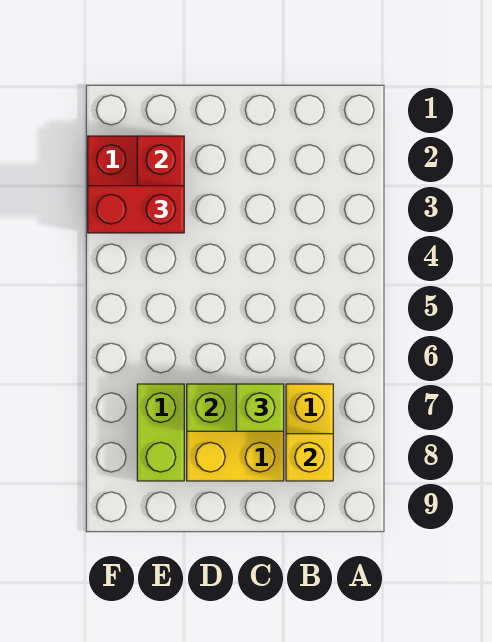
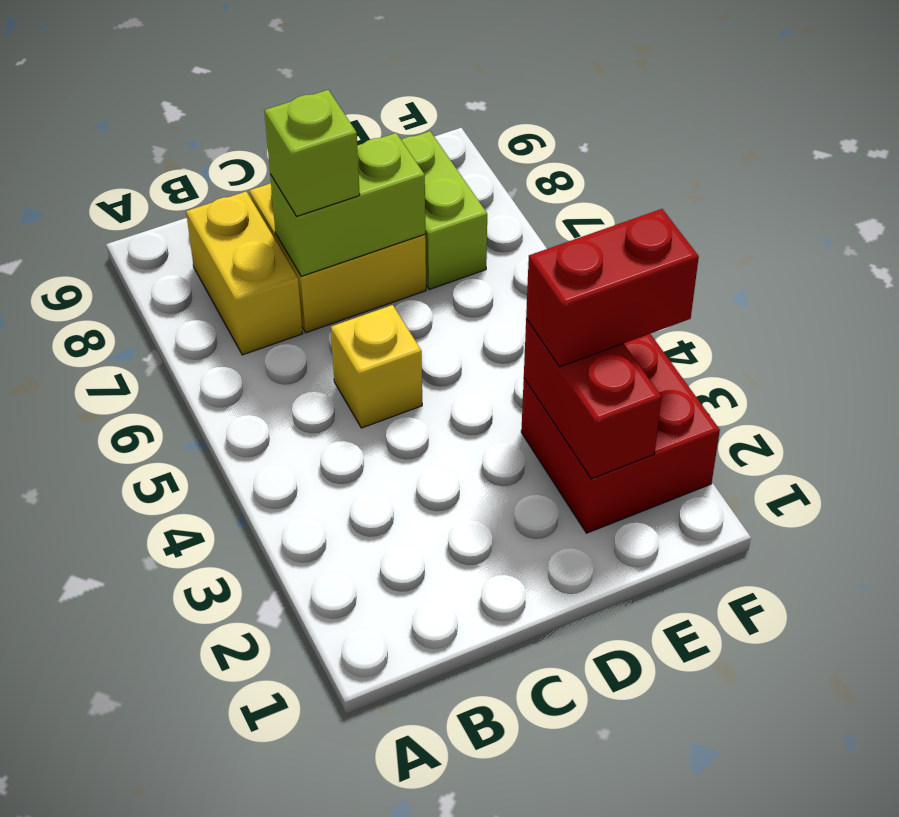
yellow brick B8 level 2 -> yellow brick C5 level 1

